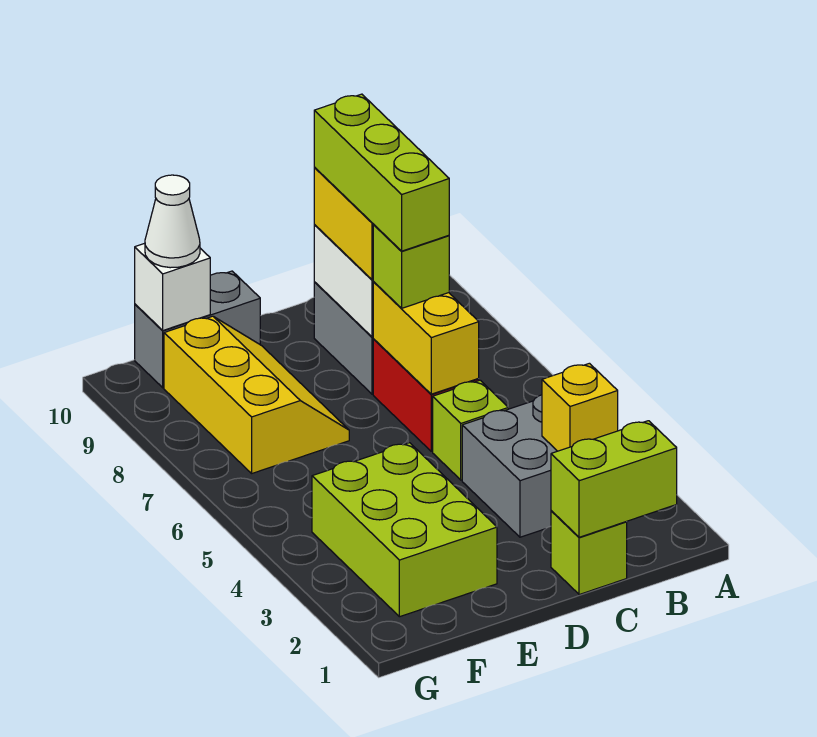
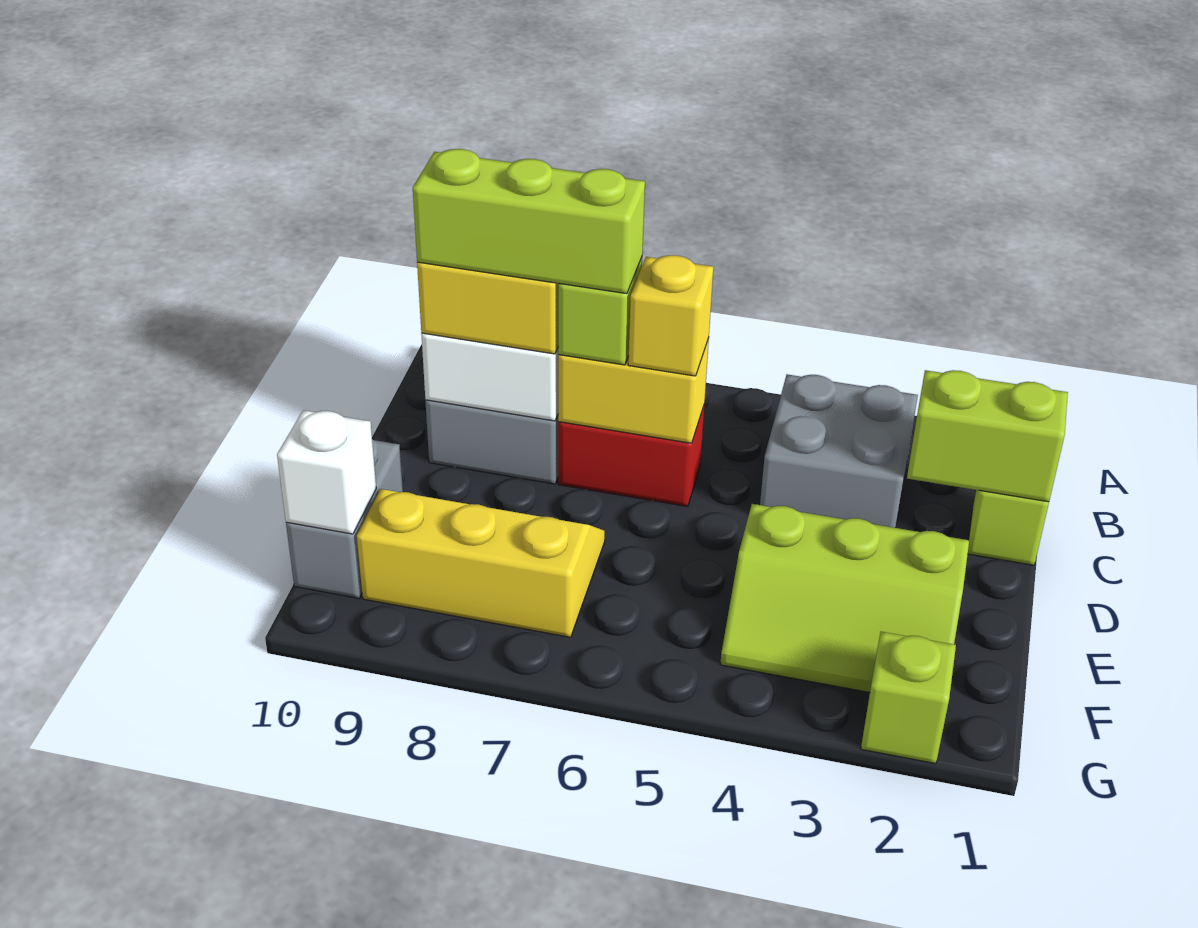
lime brick B1:C1 level 2 -> lime brick C1:C2 level 2
yellow brick B3 level 2 -> yellow brick C6 level 3
lime brick C5 level 1 -> lime brick G2 level 1
lime brick E2:F4 level 1 -> lime slope E2:F4 level 1 top E
white cone F10 level 3 -> none

